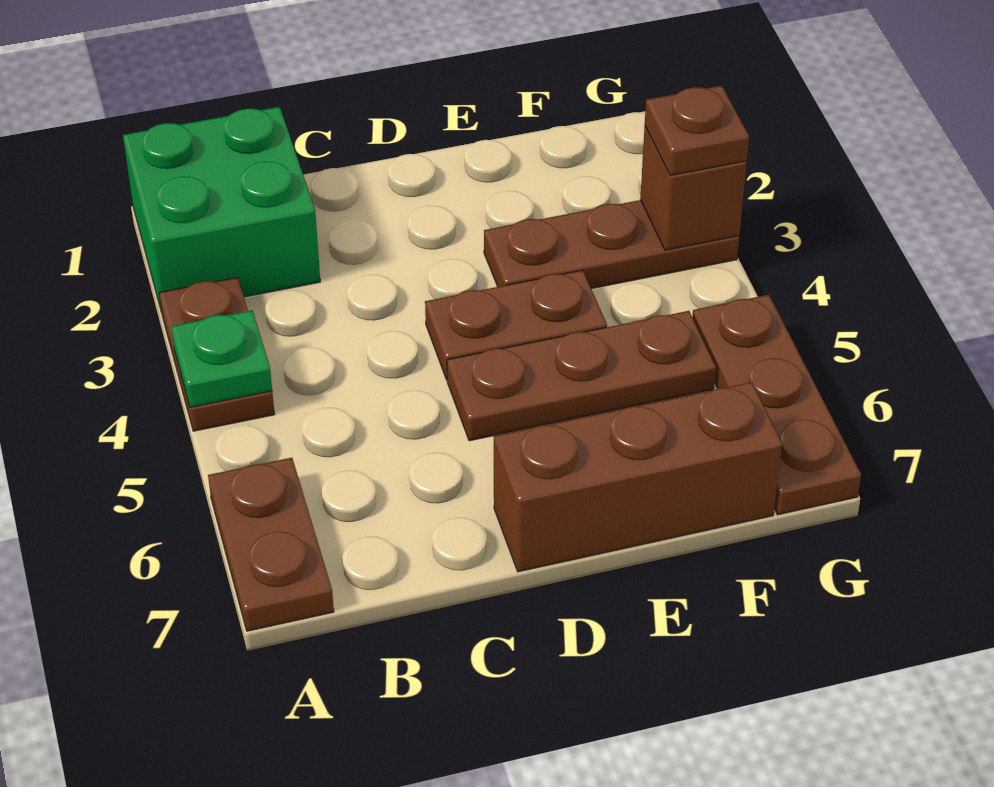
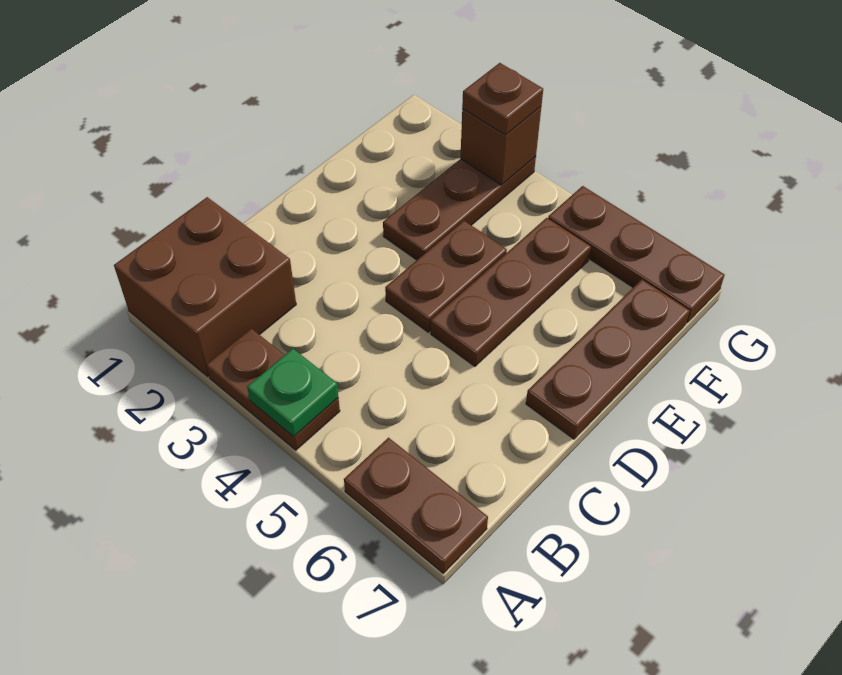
green brick A1:B2 level 1 -> brown brick A1:B2 level 1
brown brick D7:F7 level 1 -> brown plate D7:F7 level 1

